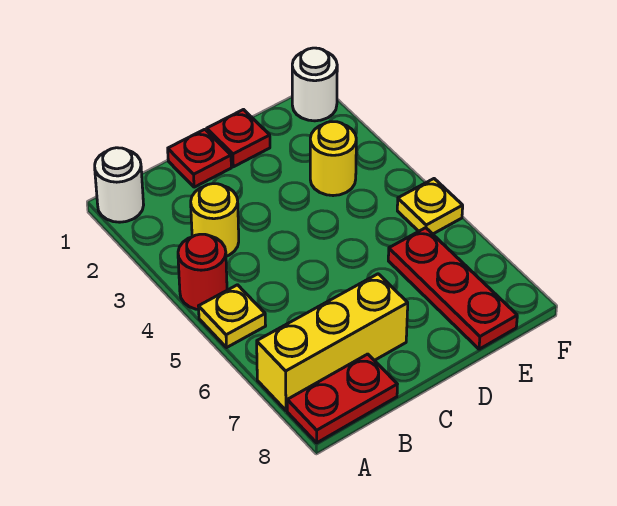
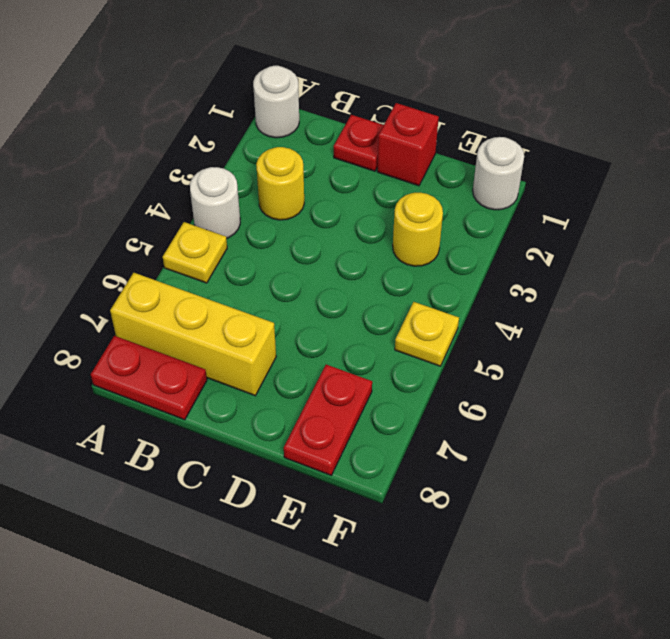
red round brick A4 level 1 -> white round brick A4 level 1
red plate D1 level 1 -> red brick D1 level 1
red plate E6:E8 level 1 -> red plate E7:E8 level 1

